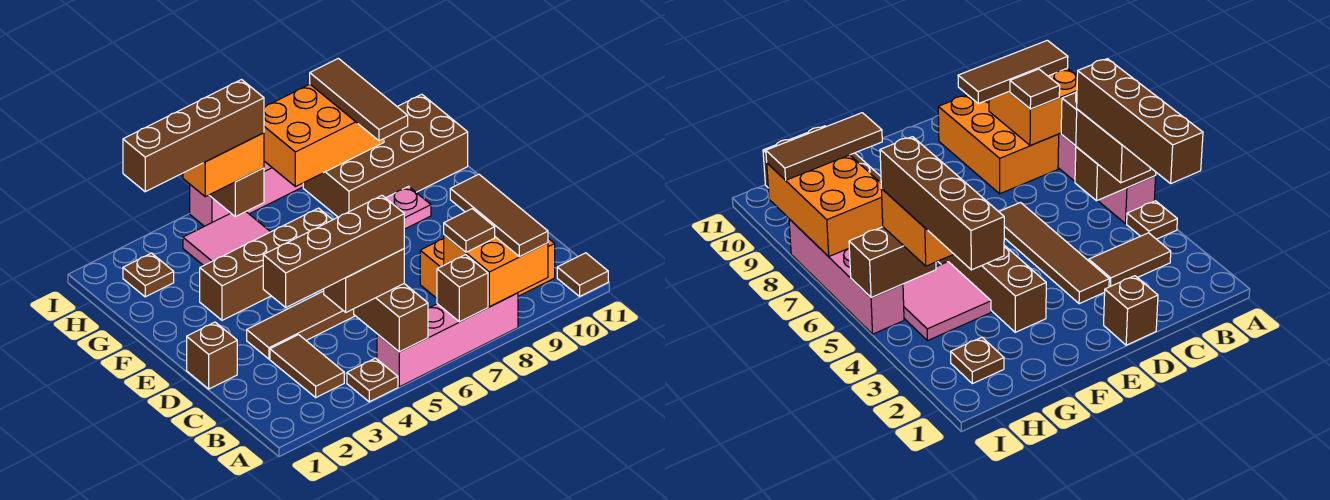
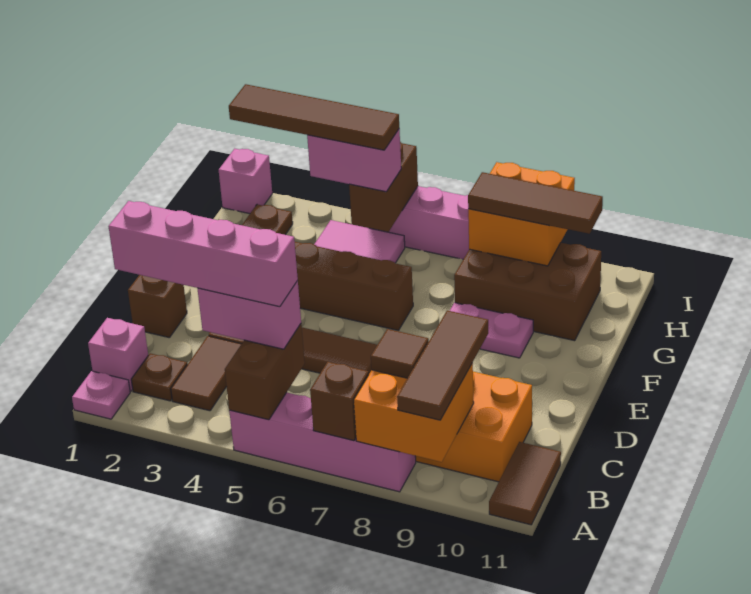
none -> pink plate A1 level 1
brown plate A4 level 1 -> brown plate B2 level 1
brown tile A11 level 1 -> brown tile A11:B11 level 1
none -> pink brick B1 level 1
brown brick B2:B5 level 4 -> pink brick B2:B5 level 4
brown brick B4:B5 level 3 -> pink brick B4:B5 level 3
brown brick G8:H11 level 1 -> brown brick G8:H10 level 1
brown tile G9:I9 level 3 -> brown tile H8:H10 level 3
brown brick H2:H5 level 4 -> brown tile H2:H5 level 4
orange brick H4:H5 level 3 -> pink brick H4:H5 level 3
orange brick H7:I9 level 2 -> orange brick H8:I9 level 2
none -> pink brick I1 level 1

